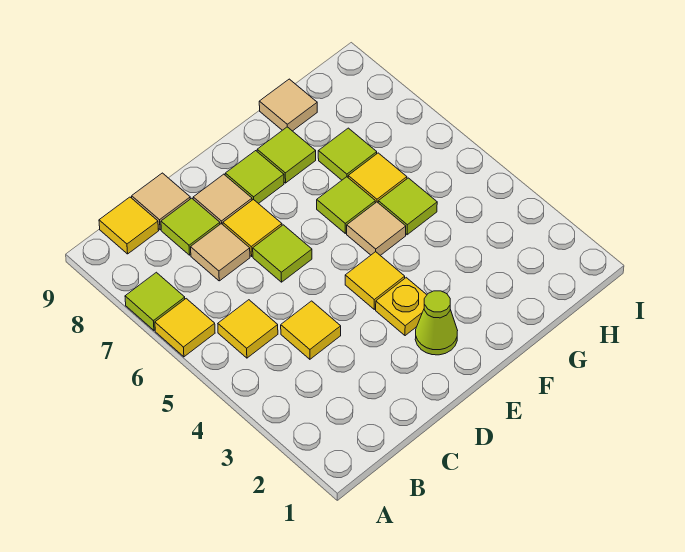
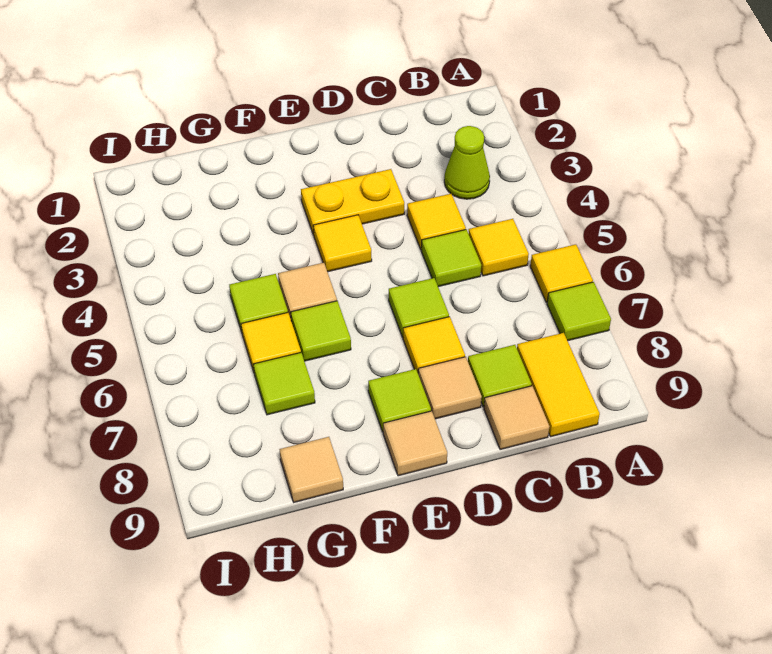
yellow tile B9 level 1 -> yellow tile B8:B9 level 1
tan tile C7 level 1 -> tan tile E9 level 1
lime cone E2 level 1 -> lime cone B3 level 1
yellow plate E3 level 1 -> yellow plate D3:E3 level 1
lime tile F8 level 1 -> lime tile C5 level 1

